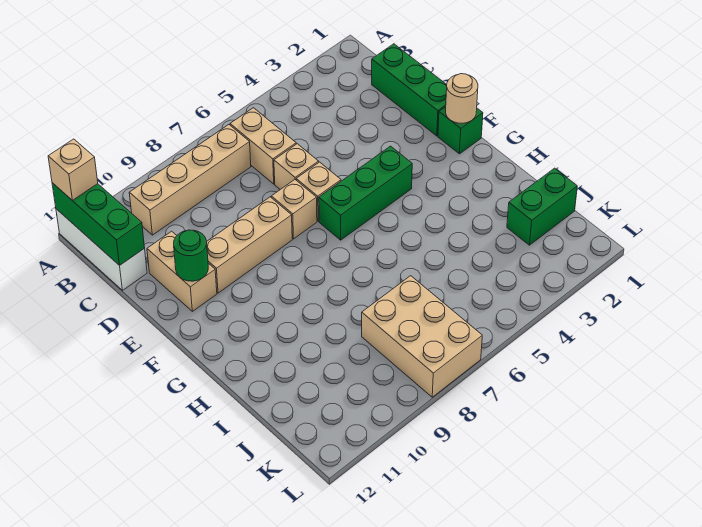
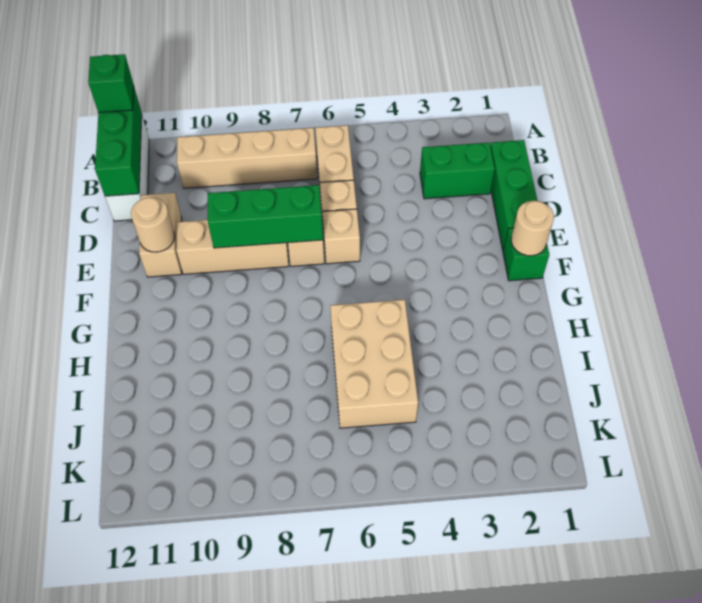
tan brick A12 level 3 -> green brick A12 level 3
green round brick E11 level 2 -> tan round brick E11 level 2
green brick F4:F6 level 1 -> green brick E7:E9 level 2
green brick J1:J2 level 1 -> green brick C2:C3 level 1
tan brick J7:L8 level 1 -> tan brick H5:J6 level 1

